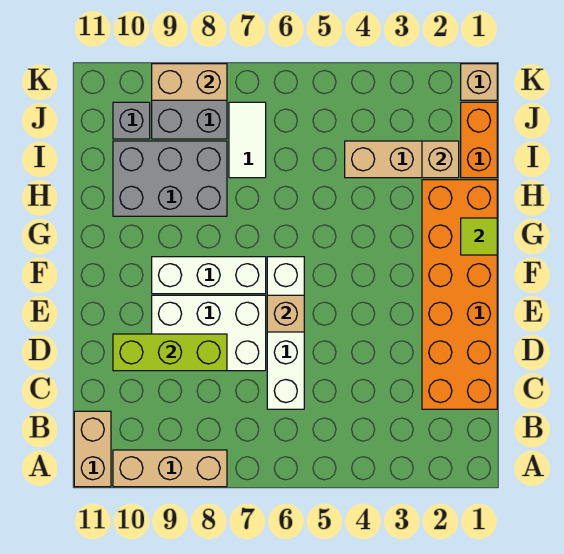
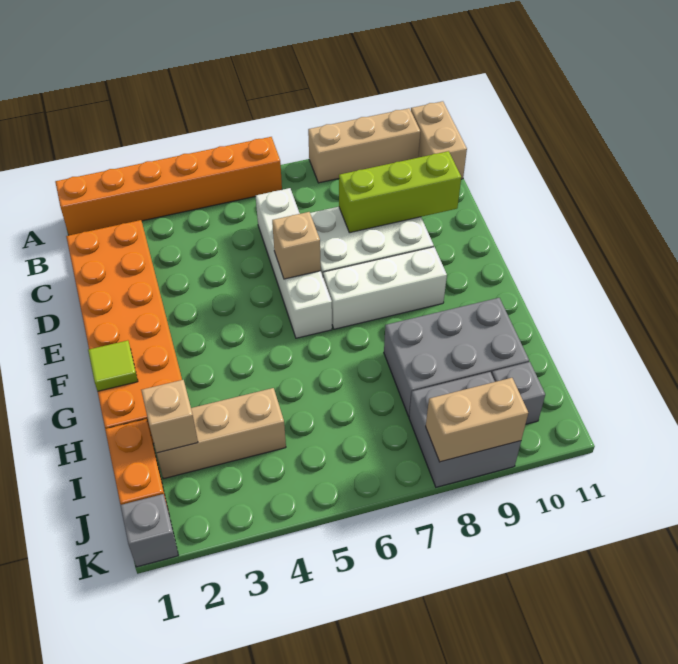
none -> orange brick A1:A6 level 1
white tile I7:J7 level 1 -> none
tan brick K1 level 1 -> grey brick K1 level 1

